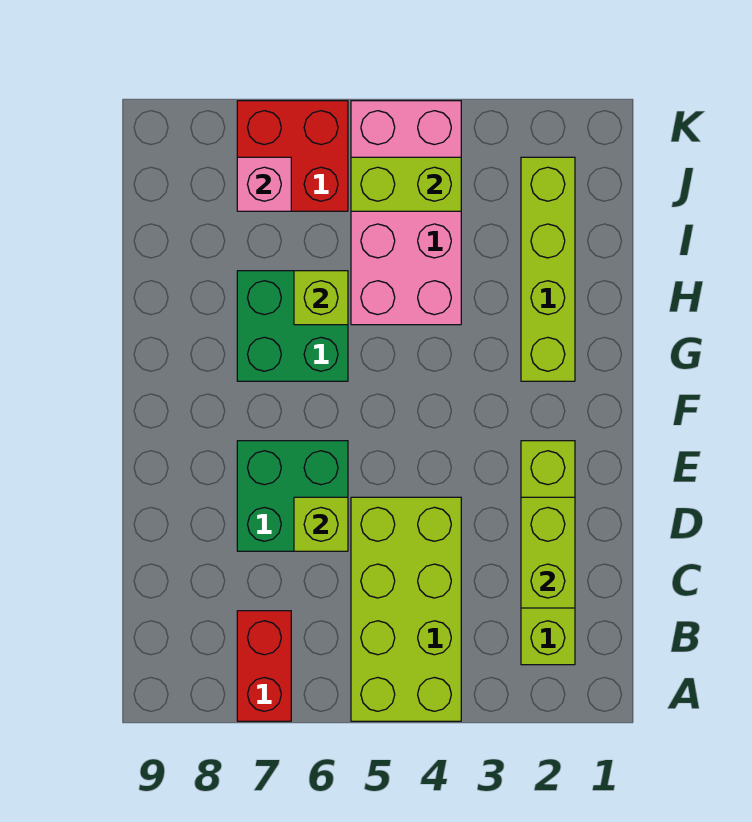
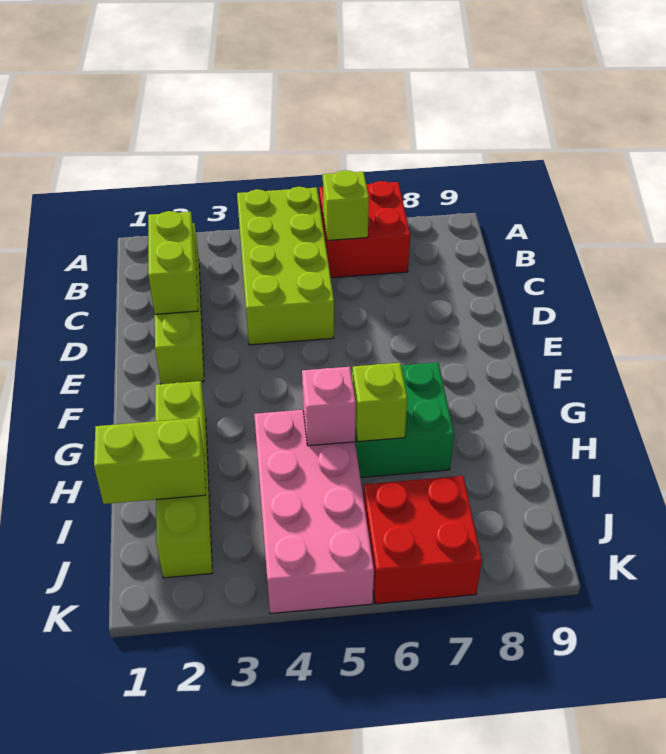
red brick A7:B7 level 1 -> red brick A6:B7 level 1
green brick D6:E7 level 1 -> none
lime brick D6 level 2 -> lime brick B6 level 2
lime brick J4:J5 level 2 -> lime brick I1:I2 level 2
pink brick J7 level 2 -> pink brick H5 level 2

